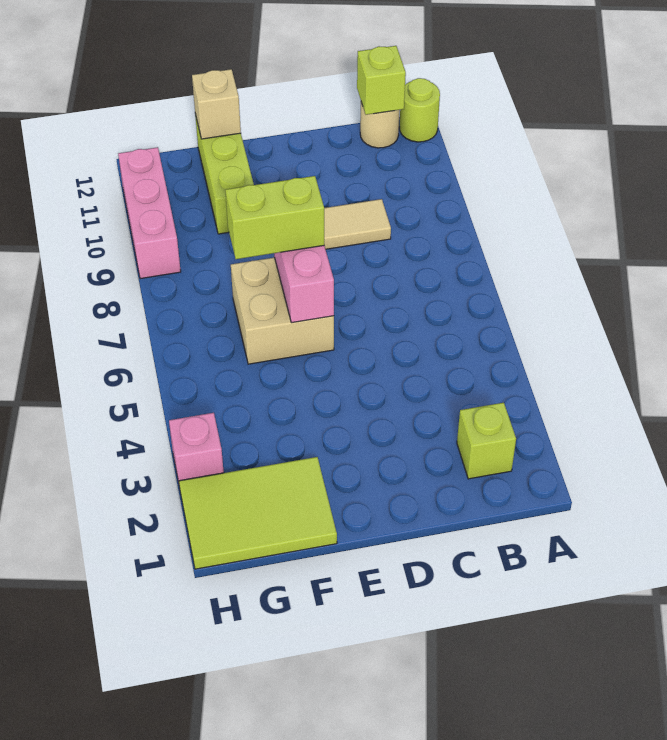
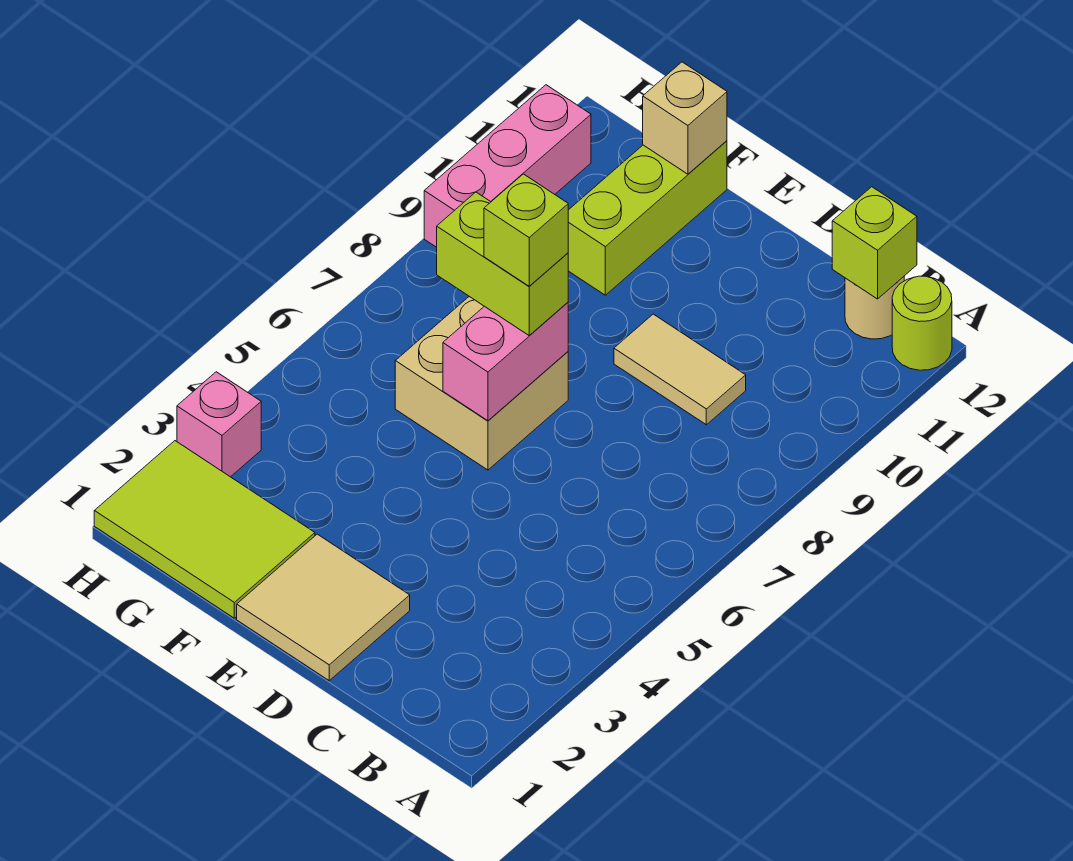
lime brick B2 level 1 -> lime brick E7 level 4
none -> tan tile D1:E2 level 1

